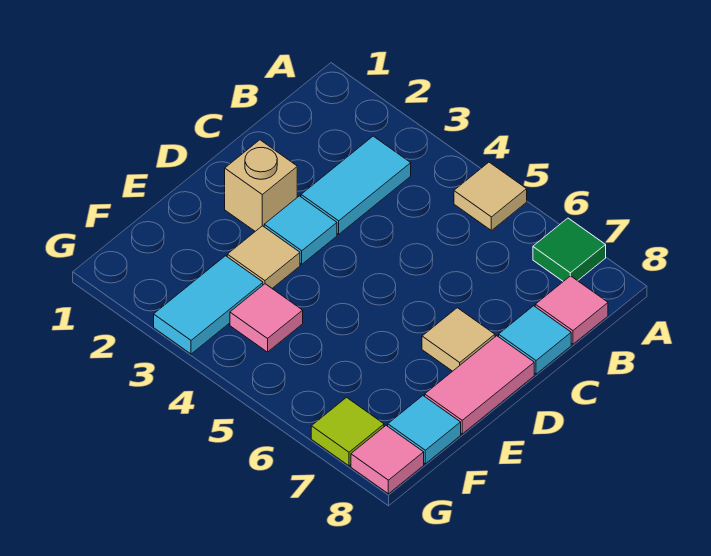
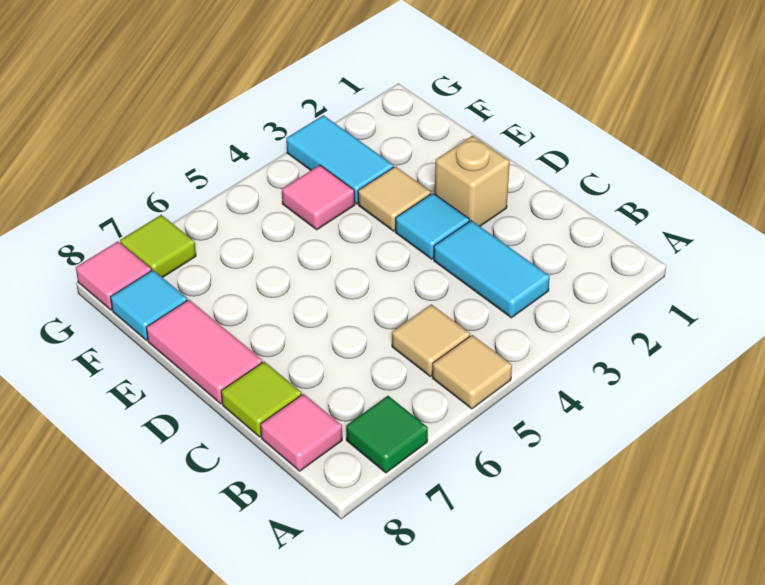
cyan tile C8 level 1 -> lime tile C8 level 1
tan tile D7 level 1 -> tan tile B5 level 1

